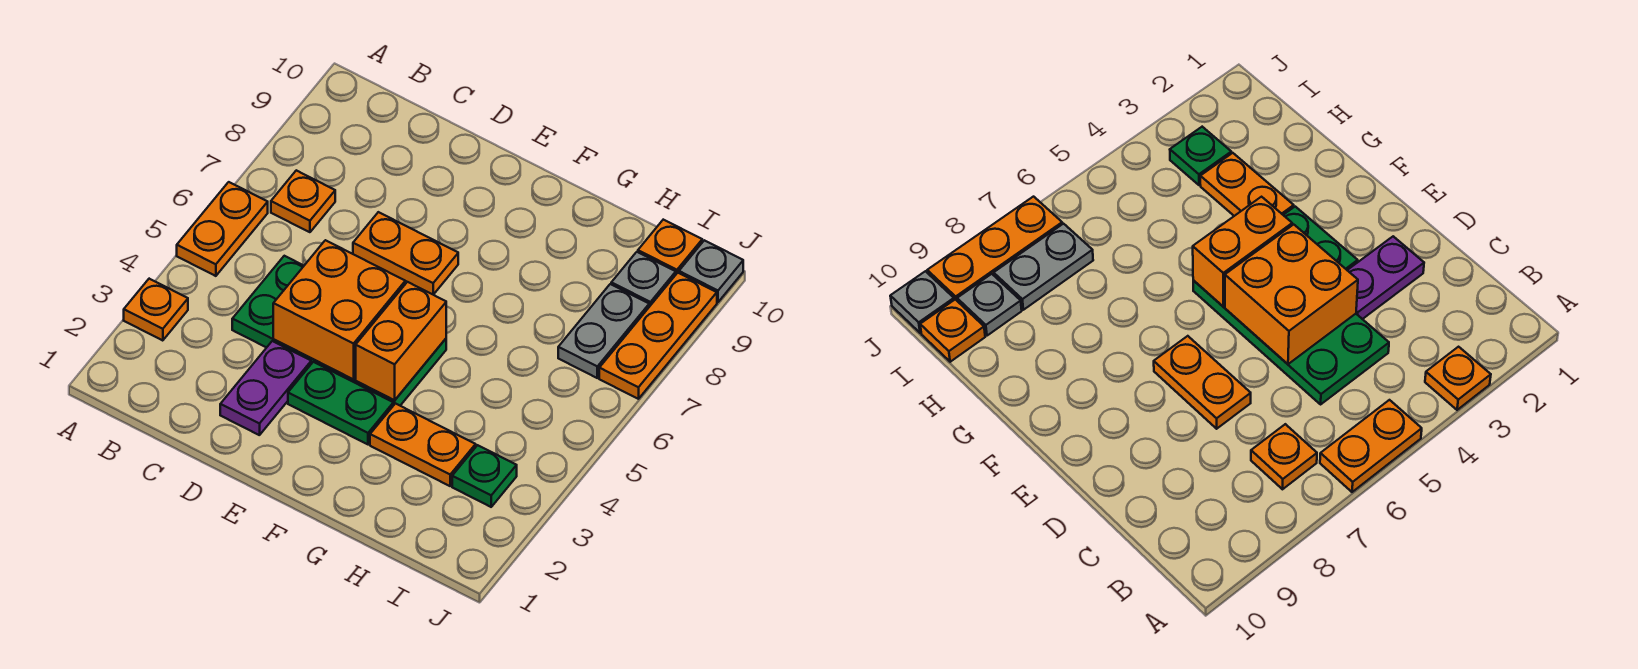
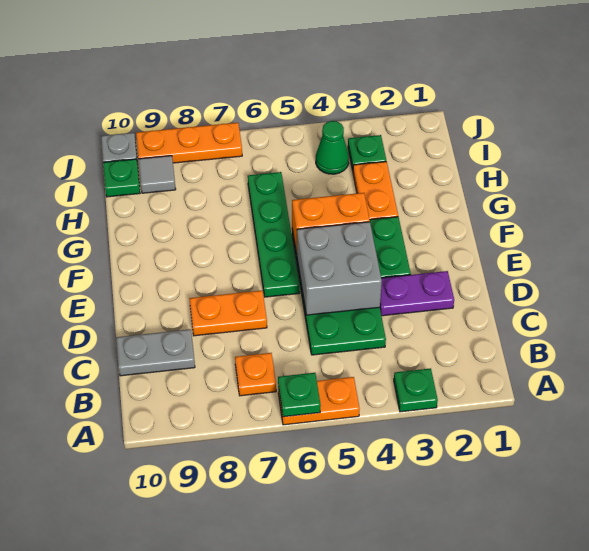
orange plate A3 level 1 -> green plate A3 level 1
none -> green plate A6 level 2
orange brick D4:E5 level 2 -> grey brick D4:E5 level 2
orange plate D7:E7 level 1 -> orange plate D7:D8 level 1
none -> green plate E6:H6 level 1
none -> green cone I4 level 1
grey plate I7:I8 level 1 -> grey plate C9:C10 level 1
grey plate I9 level 1 -> grey tile I9 level 1
orange plate I10 level 1 -> green plate I10 level 1

